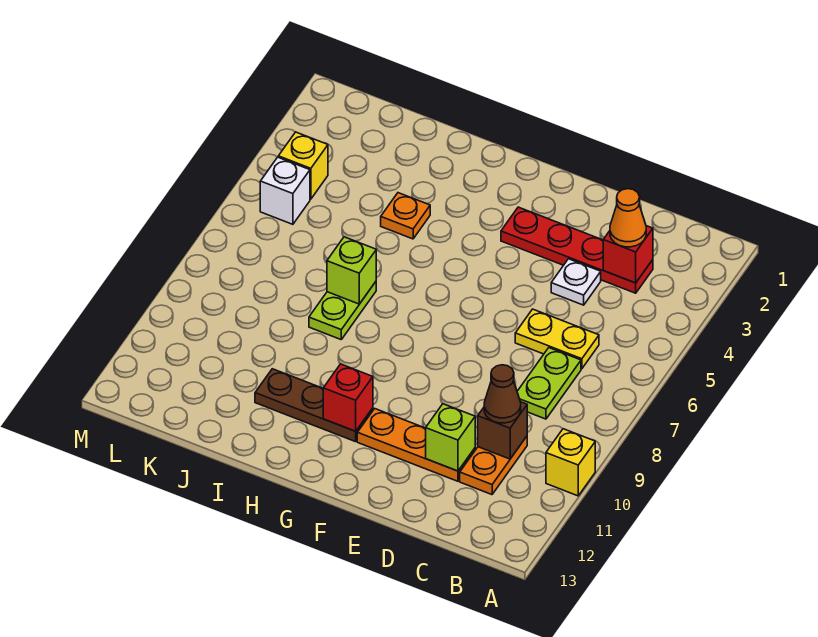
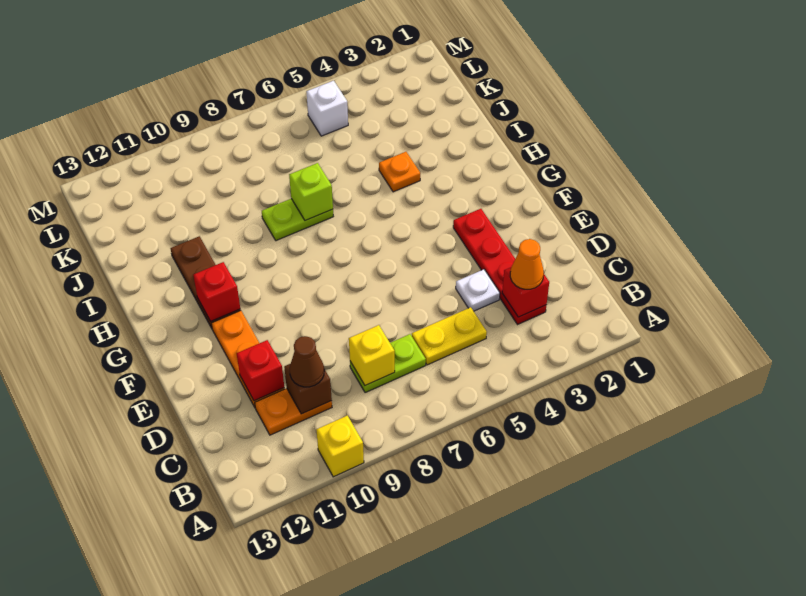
yellow plate C6:D6 level 1 -> yellow plate C5:C6 level 1
lime brick D11 level 2 -> red brick D11 level 2
yellow brick L4 level 1 -> yellow brick C8 level 2

